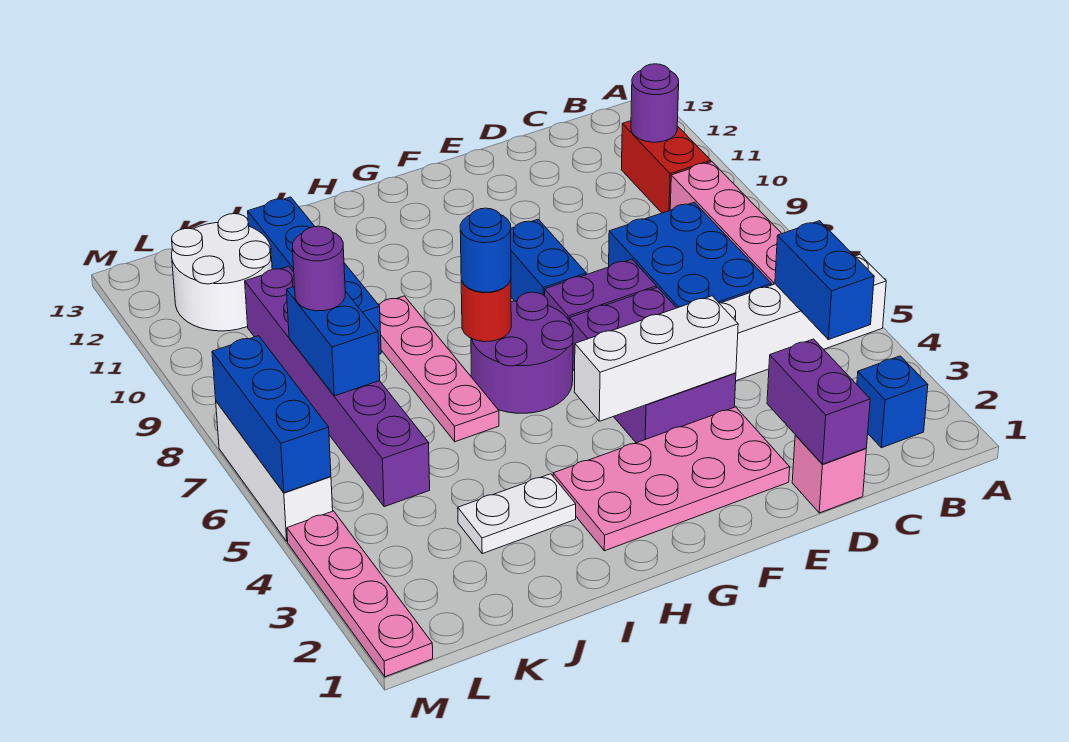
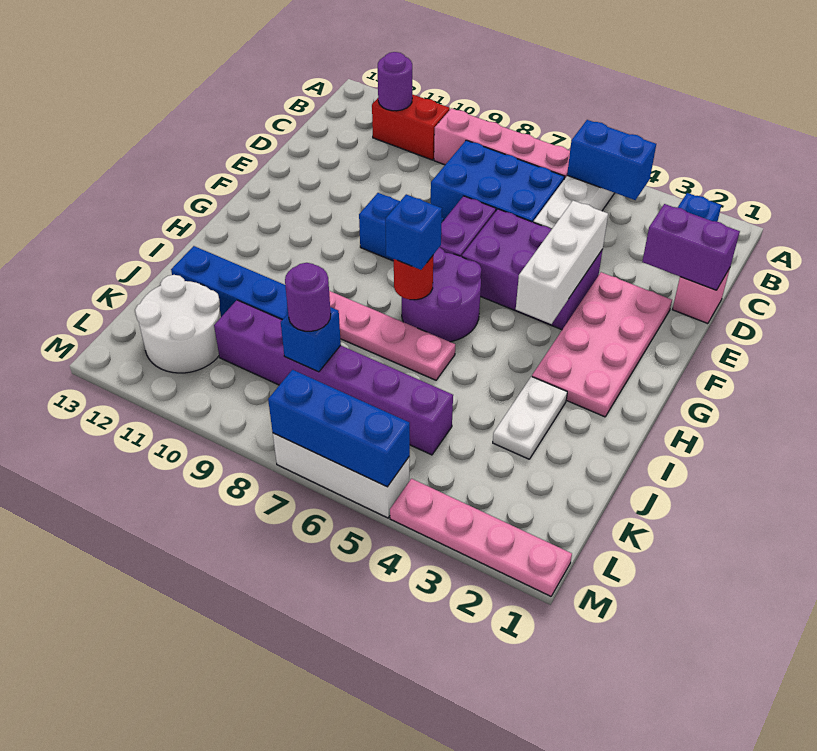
blue round brick H7 level 3 -> blue brick H7 level 3
blue brick K7:K8 level 2 -> blue brick K8 level 2

